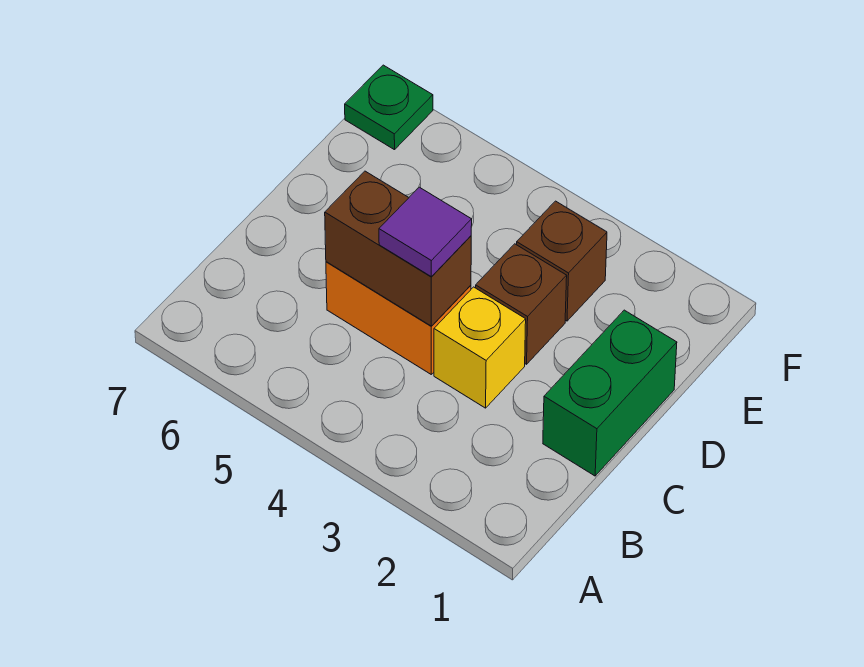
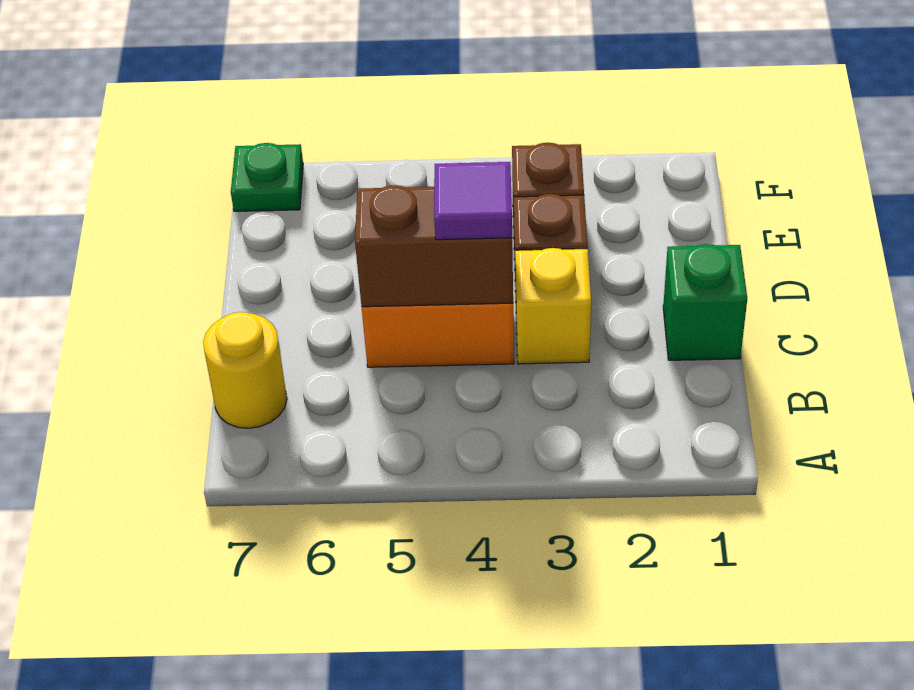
none -> yellow round brick B7 level 1
green brick C1:D1 level 1 -> green brick C1 level 1

